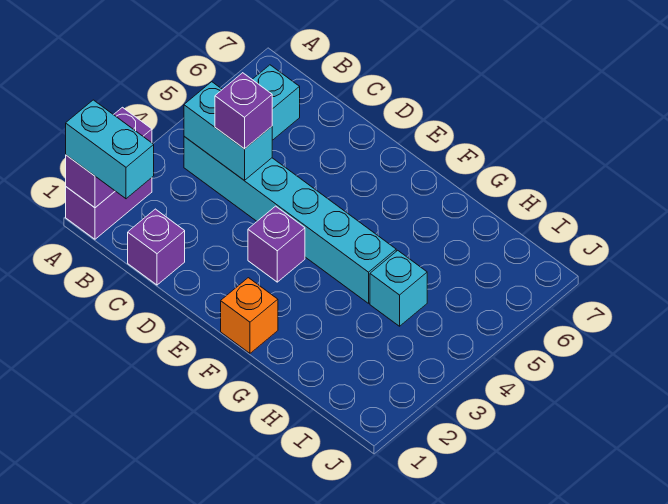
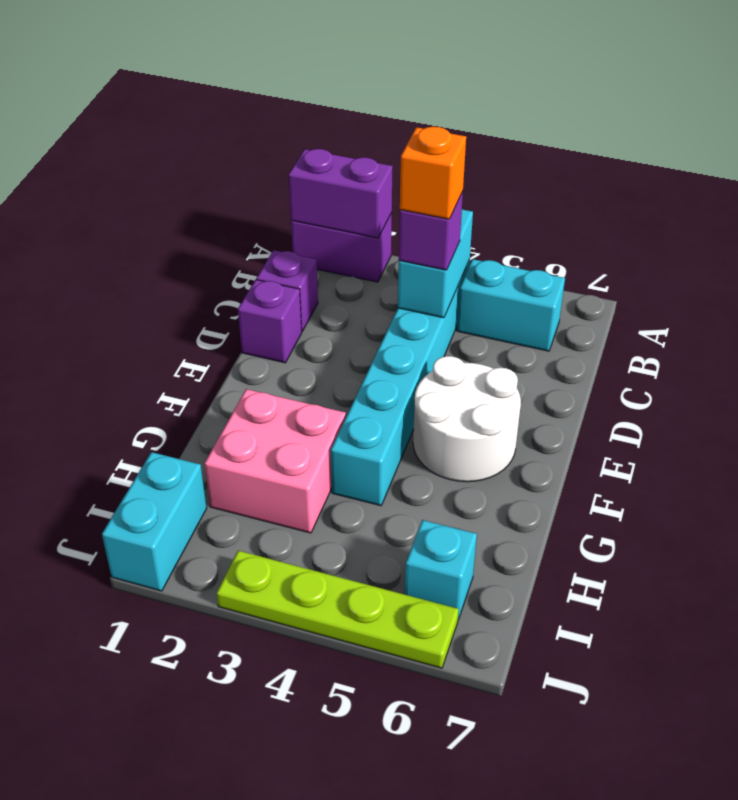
cyan brick A1:B1 level 3 -> cyan brick I1:J1 level 1
purple brick E3 level 1 -> purple brick D1 level 1
none -> white round brick E5:F6 level 1
orange brick F1 level 1 -> orange brick C4 level 4
none -> pink brick G2:H3 level 1
cyan brick H4 level 1 -> cyan brick I6 level 1
none -> lime plate J3:J6 level 1

